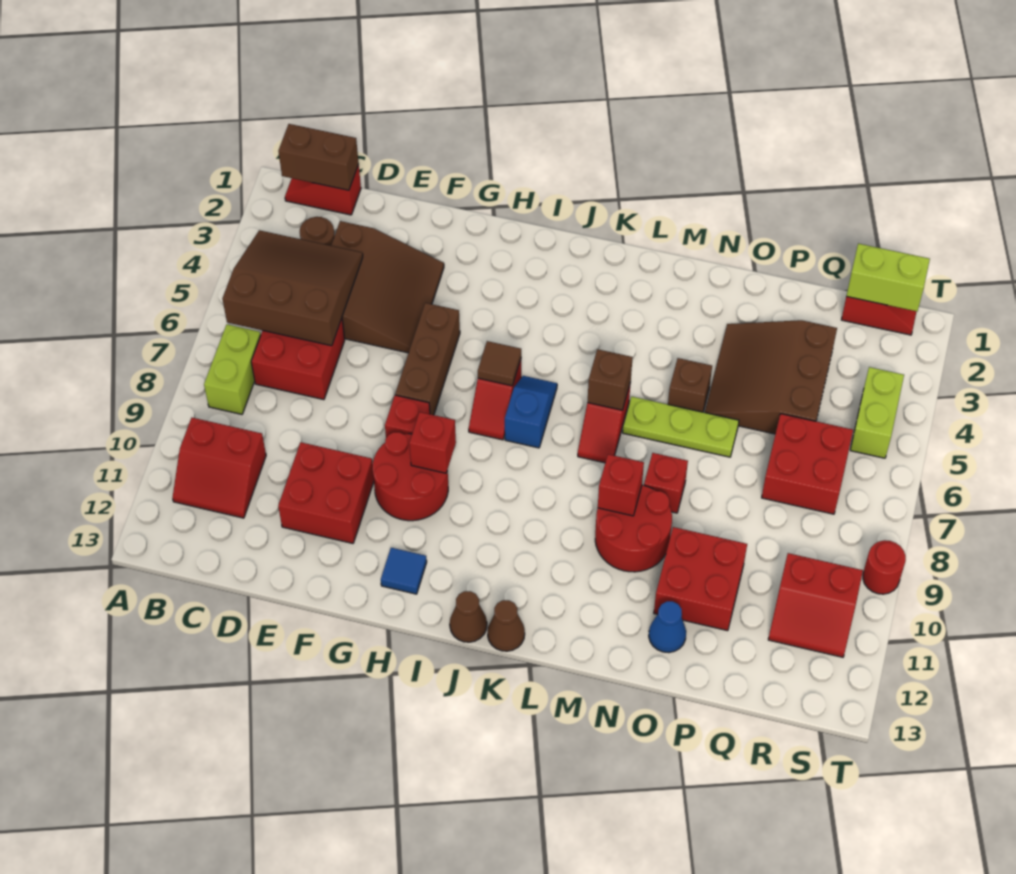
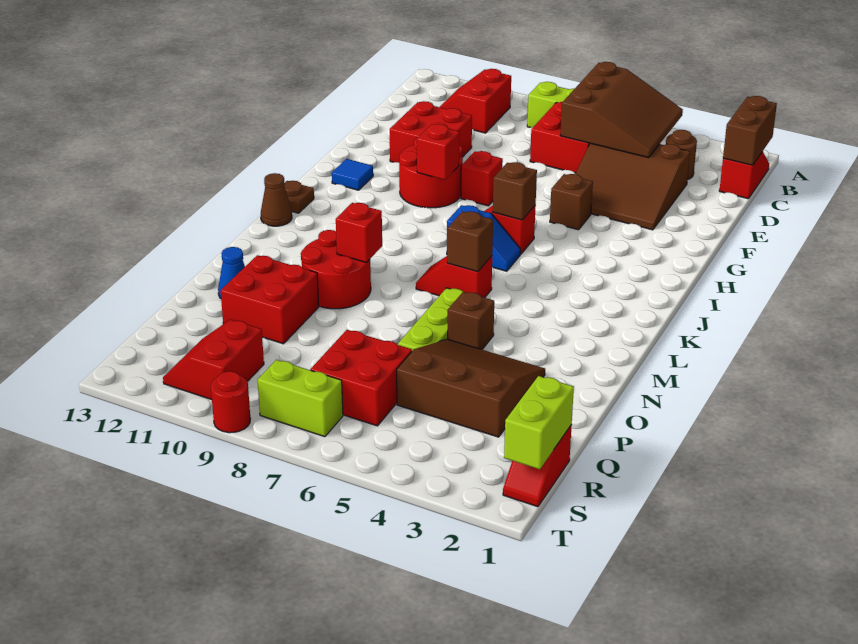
brown brick G5:G7 level 1 -> brown brick G5 level 1
brown tile I6 level 2 -> brown brick I6 level 2
brown cone J13 level 1 -> brown plate J13 level 1
red brick N8 level 1 -> none
lime brick S4:S5 level 1 -> lime brick S7:S8 level 1

